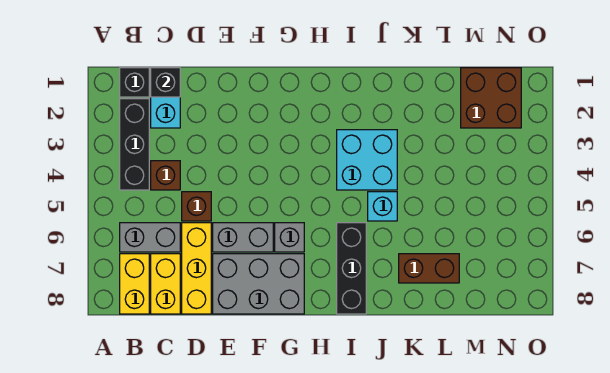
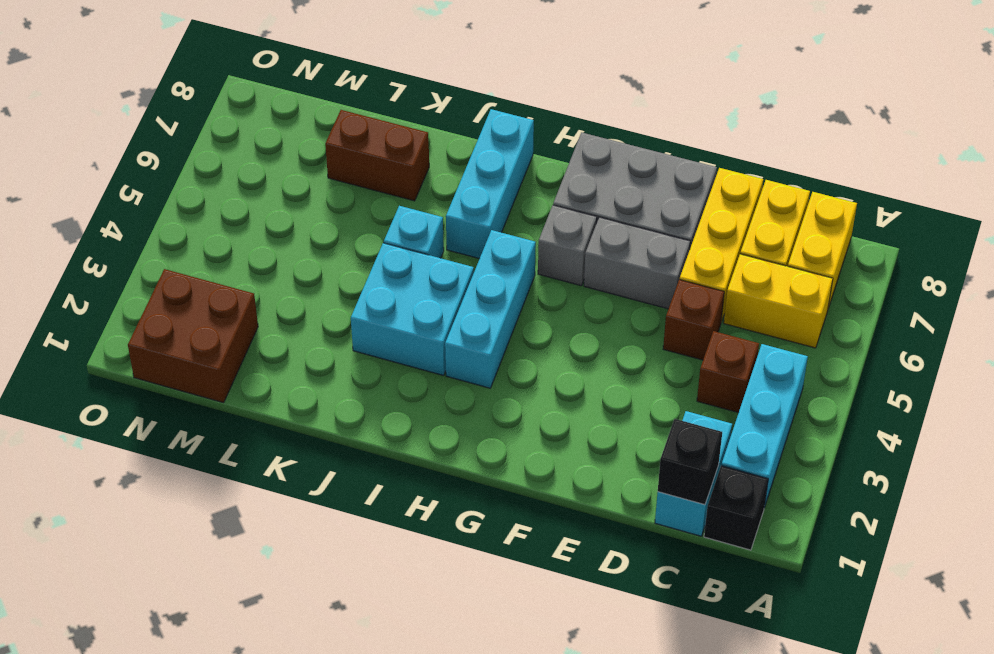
black brick B2:B4 level 1 -> cyan brick B2:B4 level 1
grey brick B6:C6 level 1 -> yellow brick B6:C6 level 1
none -> cyan brick H3:H5 level 1
black brick I6:I8 level 1 -> cyan brick I6:I8 level 1

